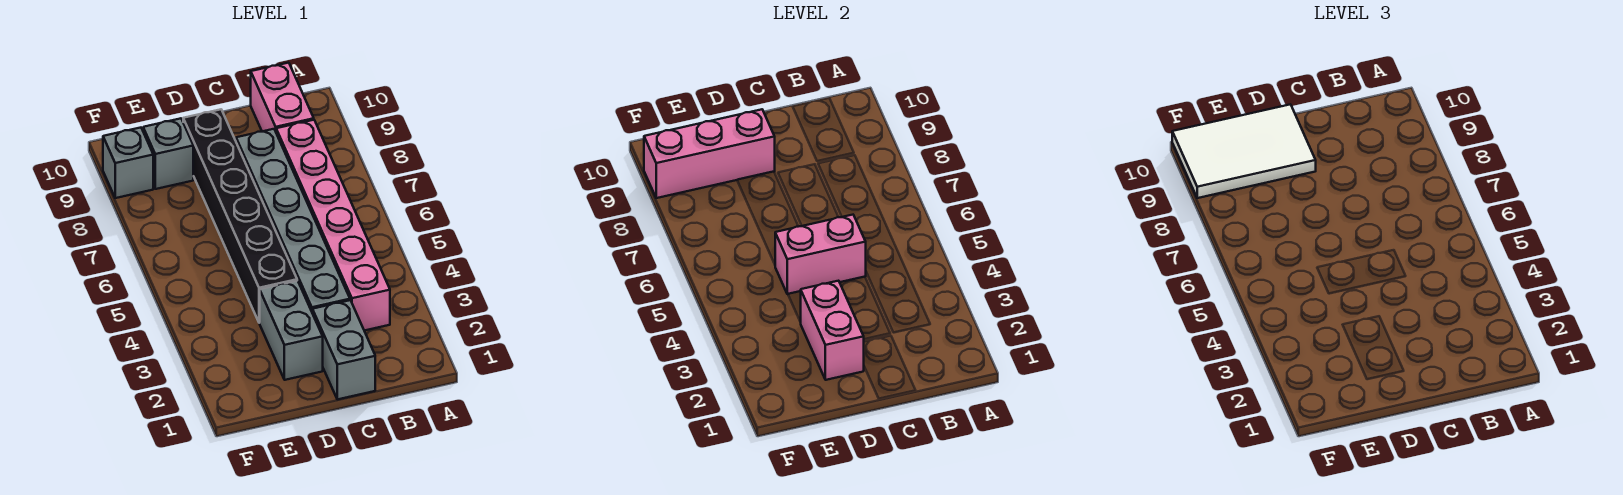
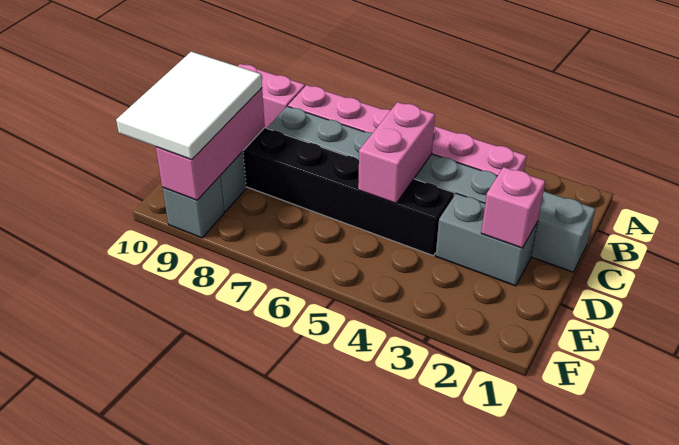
pink brick D2:D3 level 2 -> pink brick D2 level 2

